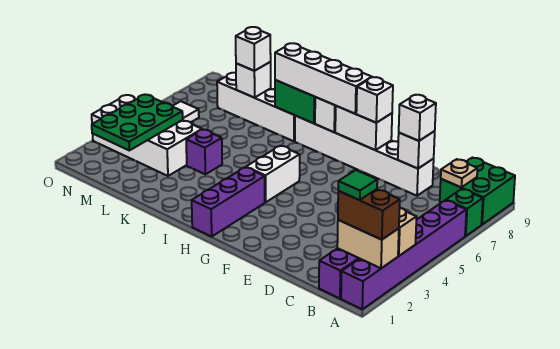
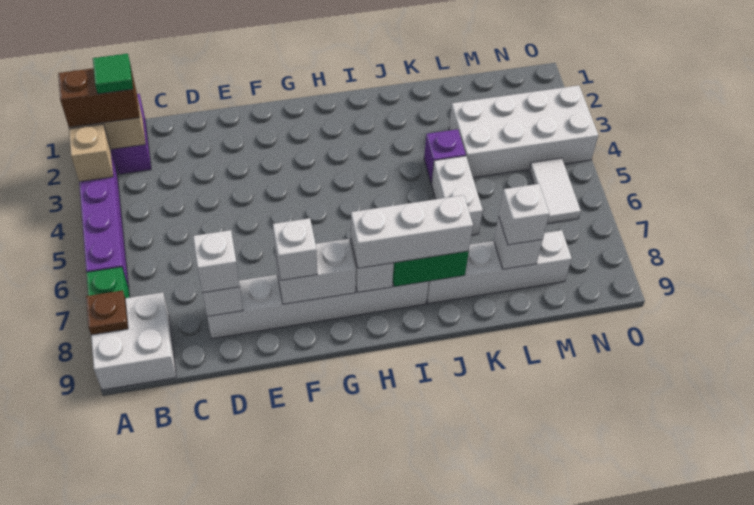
green brick A8:B9 level 1 -> white brick A8:B9 level 1
none -> brown plate A8 level 2
tan plate B8 level 2 -> none
white brick G8:J8 level 3 -> white brick H8:J8 level 3
purple brick H1:H3 level 1 -> none
white brick H4:H5 level 1 -> white brick K5:K6 level 1
green plate M2:N4 level 2 -> none

